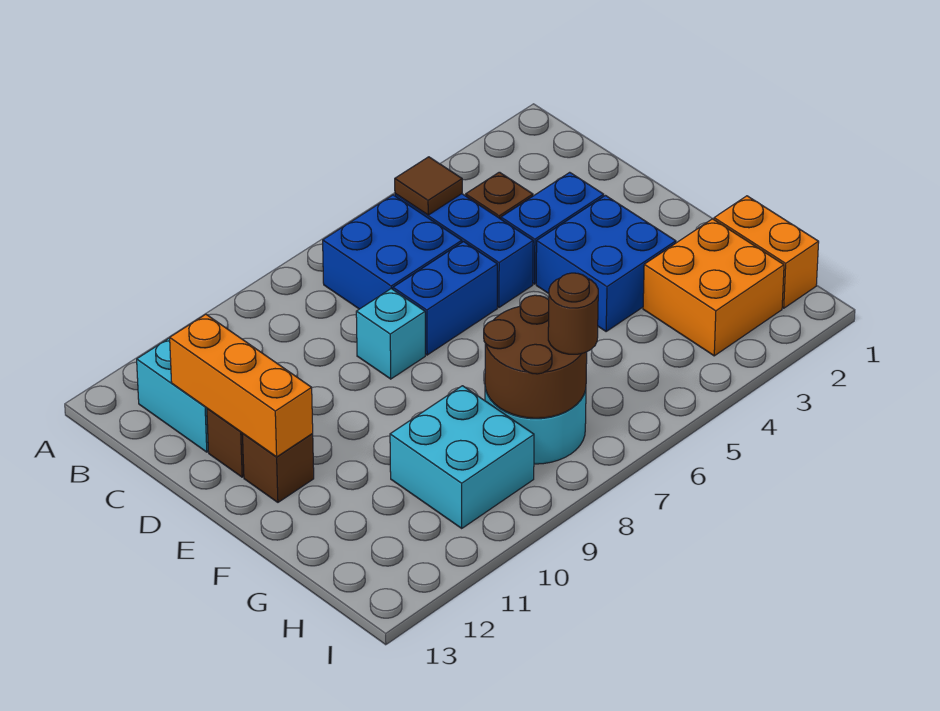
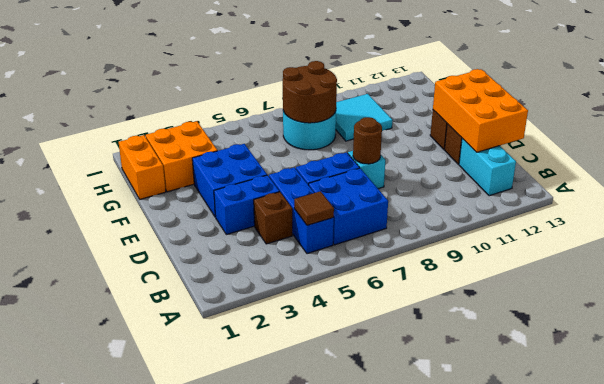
orange brick C12:E12 level 2 -> orange brick C12:E13 level 2
cyan brick G9:H10 level 1 -> cyan tile G9:H10 level 1
brown round brick H7 level 3 -> brown round brick D8 level 2

